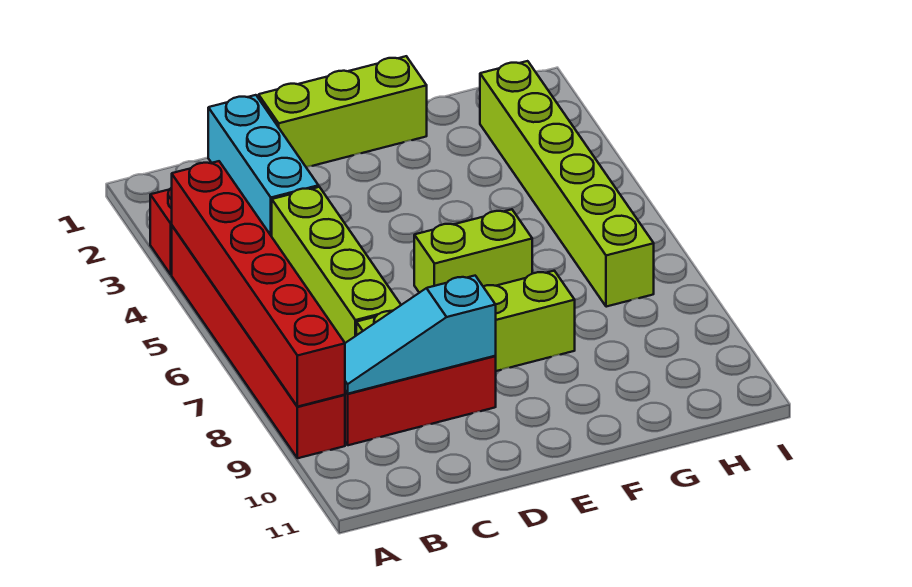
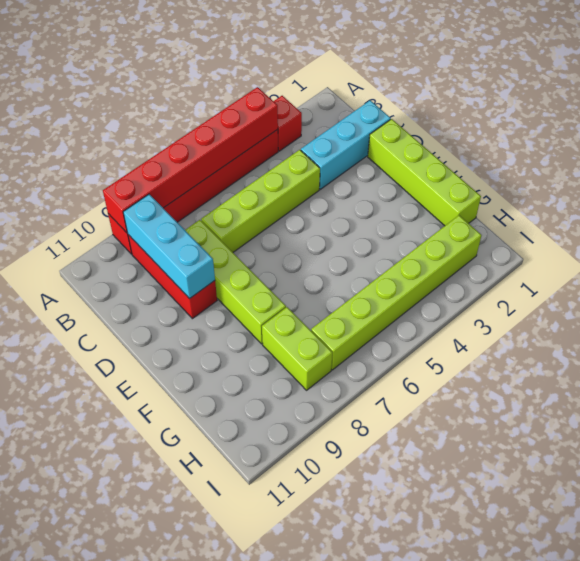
cyan slope B9:D9 level 2 top D -> cyan brick B9:D9 level 2
lime brick D1:F1 level 1 -> lime brick D1:G1 level 1
lime brick E6:F6 level 1 -> lime brick G8:H8 level 1

